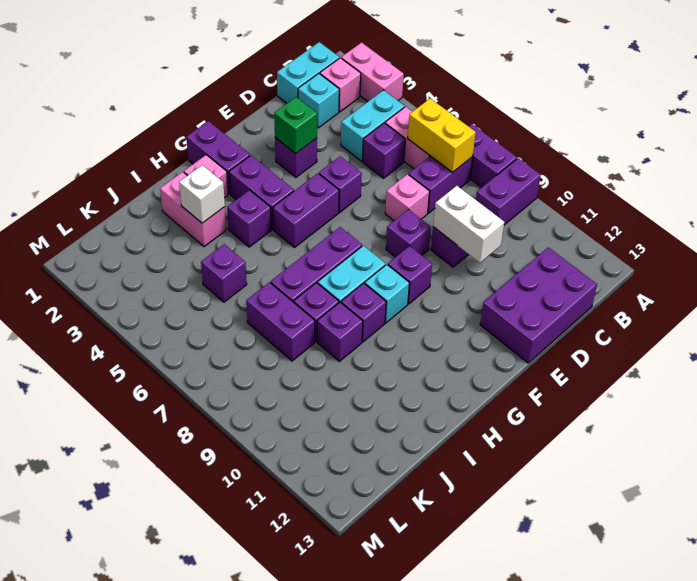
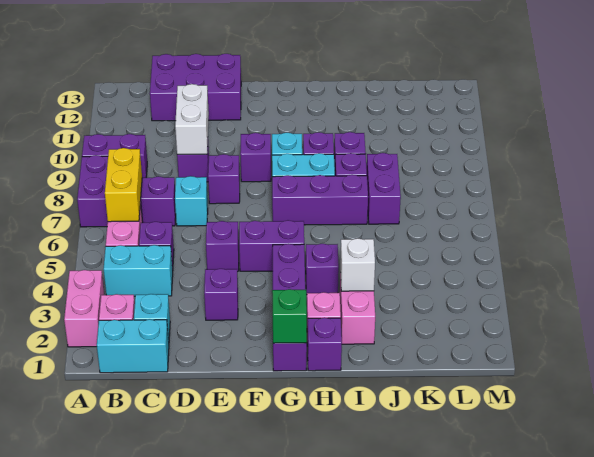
pink brick D7 level 1 -> cyan brick D7 level 1
green brick E3 level 2 -> green brick G1 level 2
purple brick J5 level 1 -> purple brick H1 level 1

